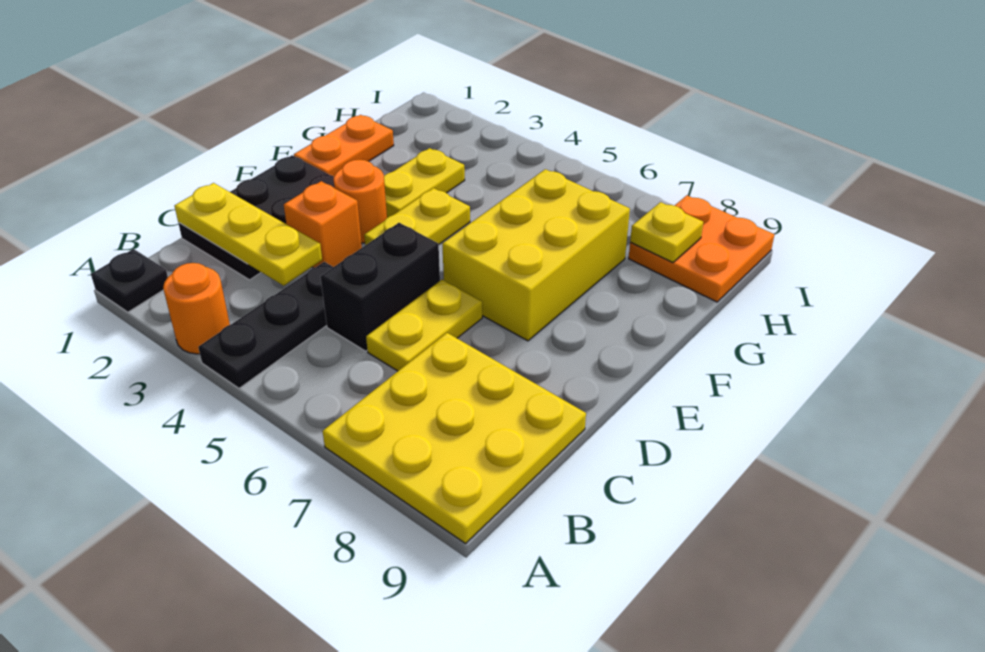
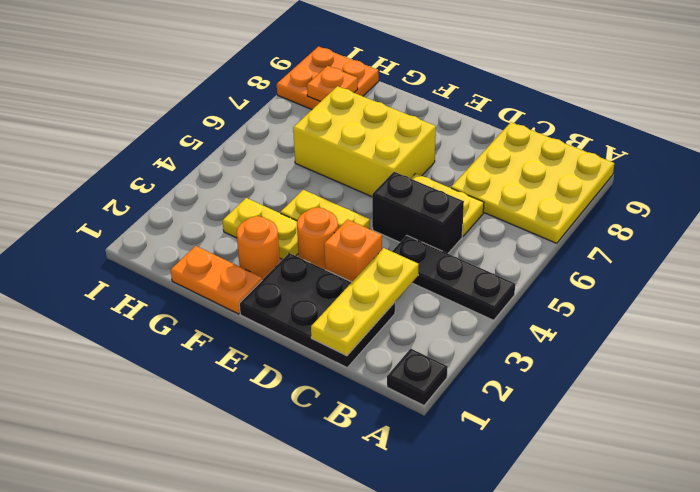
orange round brick A3 level 1 -> orange round brick F2 level 1
yellow plate H8 level 2 -> orange plate H8 level 2

